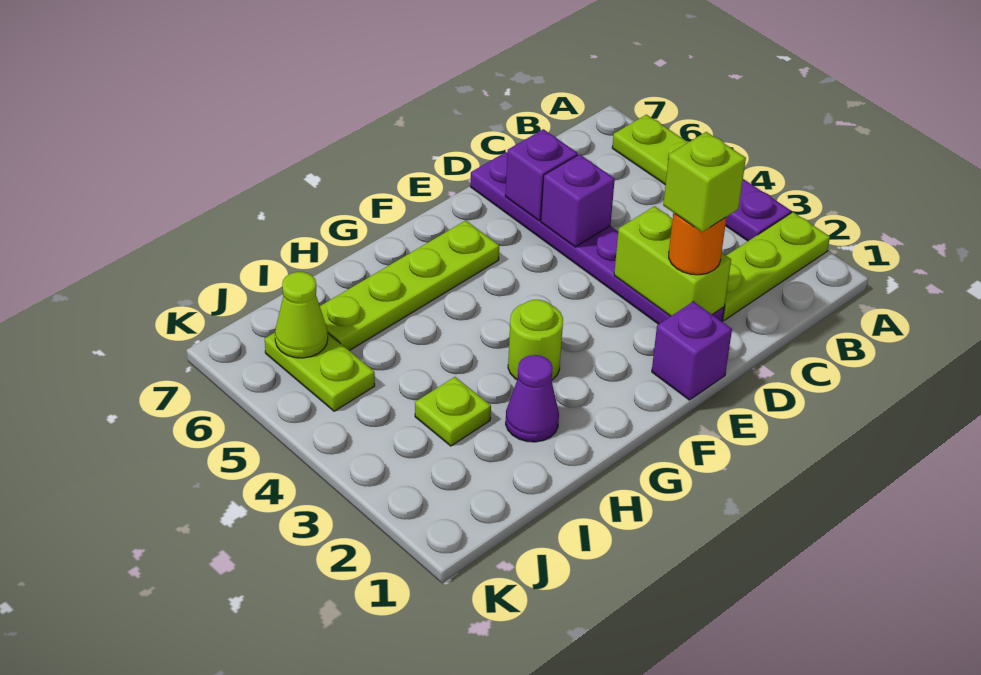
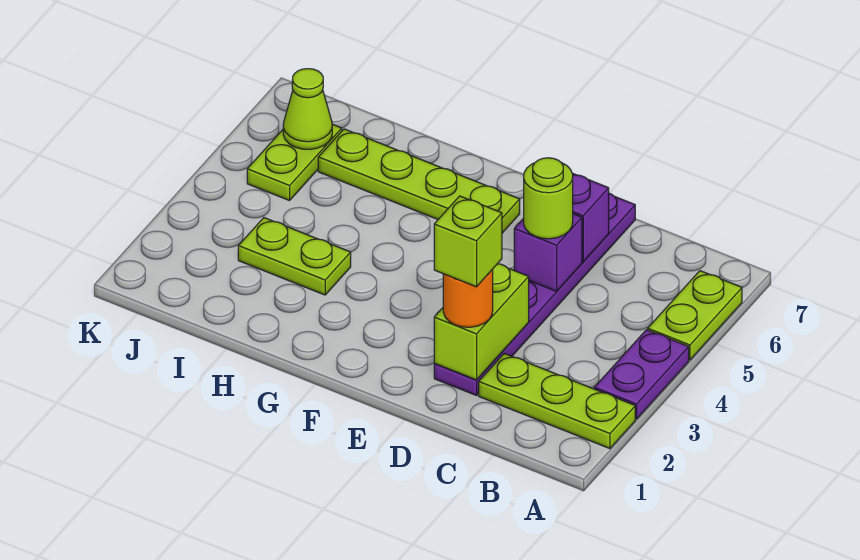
purple brick E1 level 1 -> none
lime round brick G3 level 1 -> lime round brick D5 level 3
purple cone H2 level 1 -> none
lime plate I3 level 1 -> lime plate H3:I3 level 1

